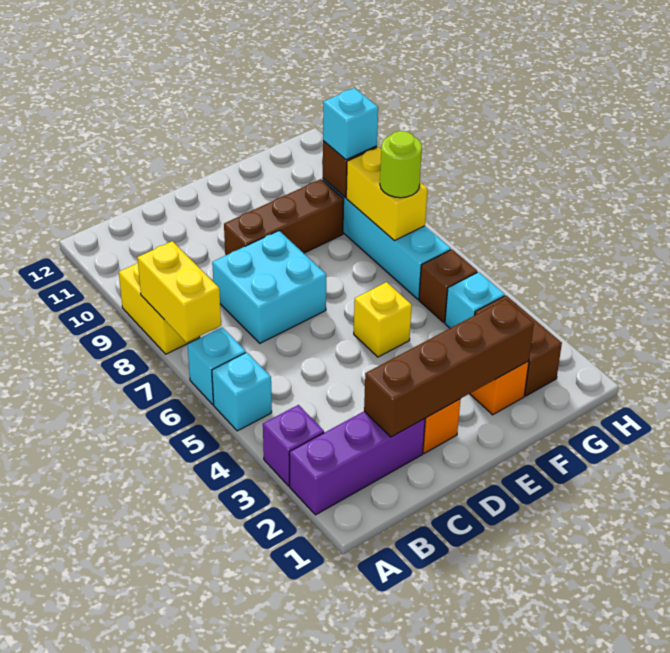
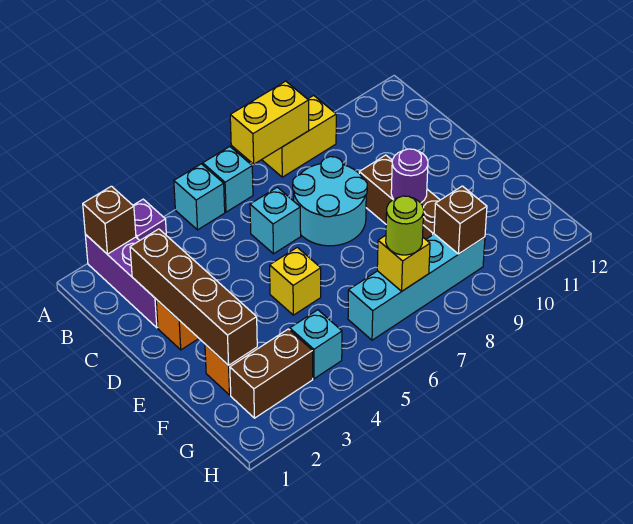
cyan brick C7:D8 level 1 -> cyan round brick C7:D8 level 1
none -> purple round brick E9 level 2
brown brick G5 level 1 -> brown brick A2 level 2
yellow brick G7:G8 level 2 -> yellow brick G7 level 2
cyan brick G9 level 3 -> cyan brick C6 level 1

